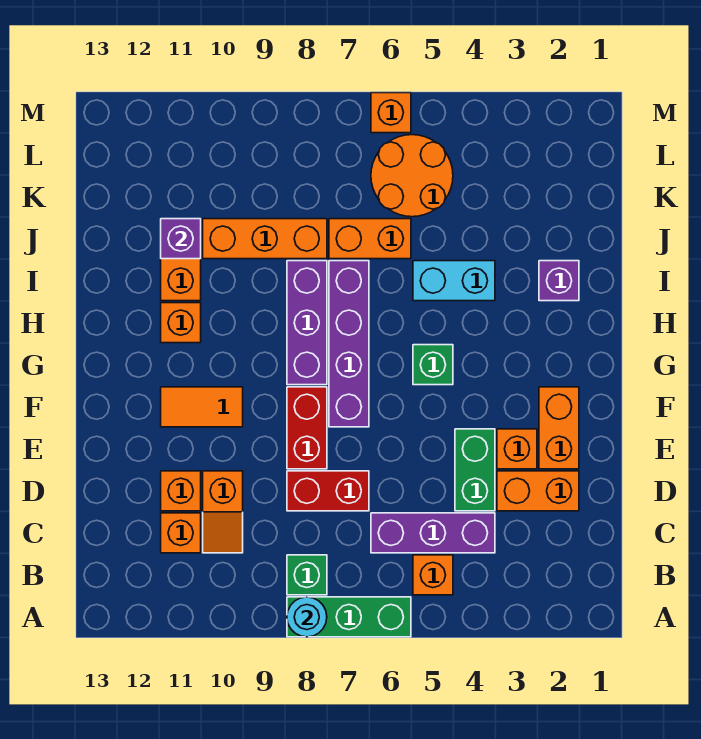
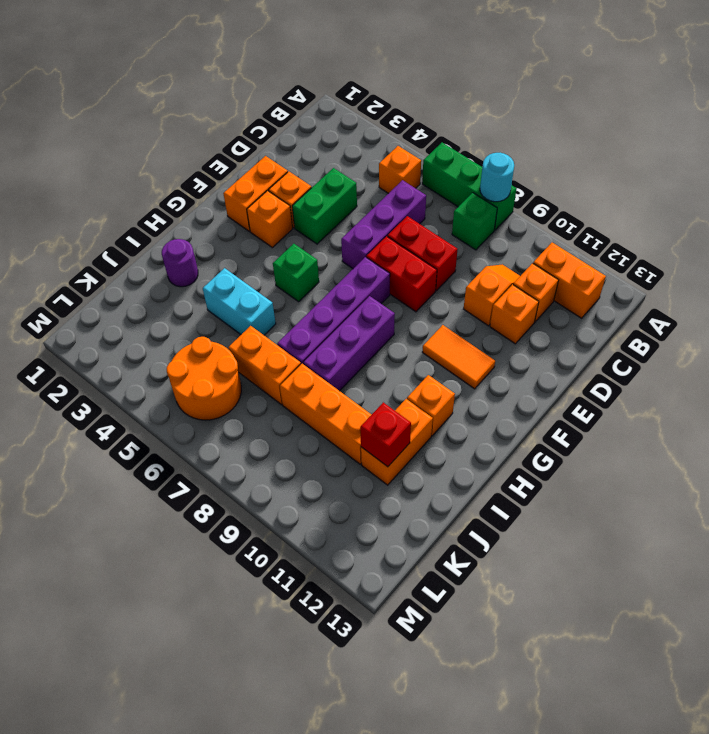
purple brick C4:C6 level 1 -> purple brick C6:E6 level 1
orange brick D2:D3 level 1 -> orange brick B11:B12 level 1
red brick E8:F8 level 1 -> red brick E7:E8 level 1
purple brick I2 level 1 -> purple round brick I2 level 1
purple brick J11 level 2 -> red brick J11 level 2
orange brick M6 level 1 -> orange brick F3 level 1

